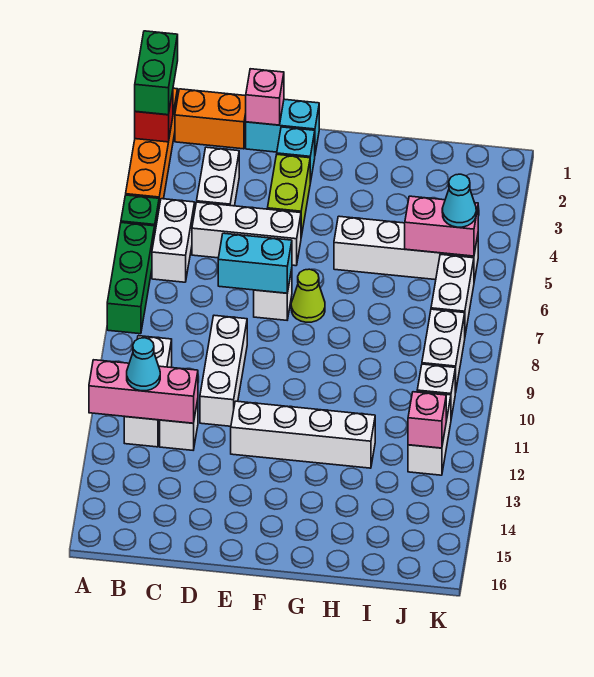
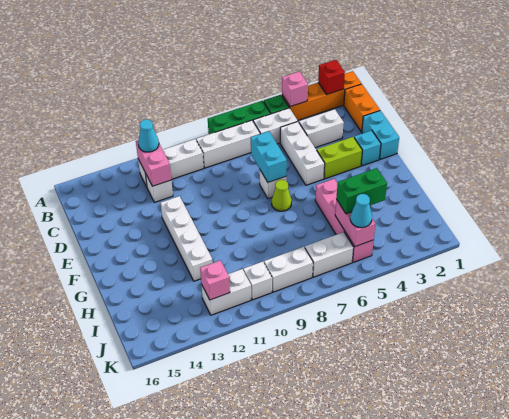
green brick A1:A2 level 3 -> green brick I4:I5 level 3
pink brick A12:C12 level 2 -> pink brick B12:C12 level 2
pink brick D1 level 2 -> pink brick A4 level 2
white brick D9:D11 level 1 -> white brick B7:B9 level 1
white brick G5:J5 level 1 -> pink brick G5:J5 level 1

